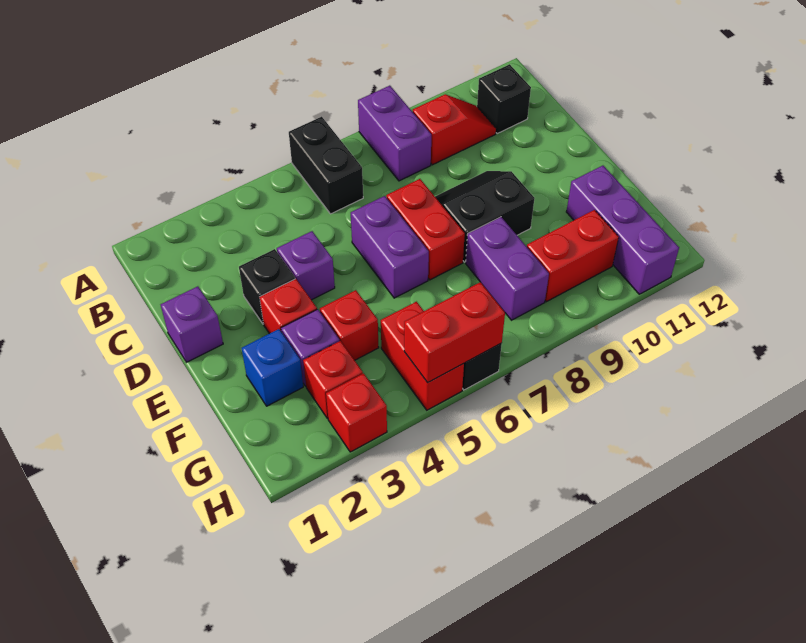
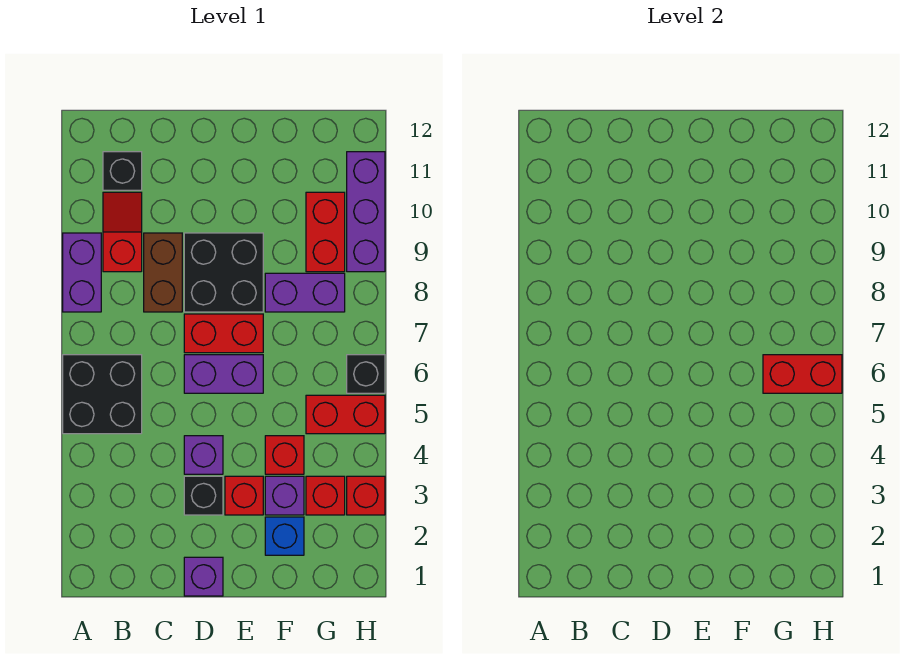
black brick A6:B6 level 1 -> black brick A5:B6 level 1
purple brick A8:B8 level 1 -> purple brick A8:A9 level 1
none -> brown brick C8:C9 level 1
black slope D8:E9 level 1 top E -> black brick D8:E9 level 1
purple brick F11:H11 level 1 -> purple brick H9:H11 level 1
red brick H5:H6 level 2 -> red brick G6:H6 level 2

